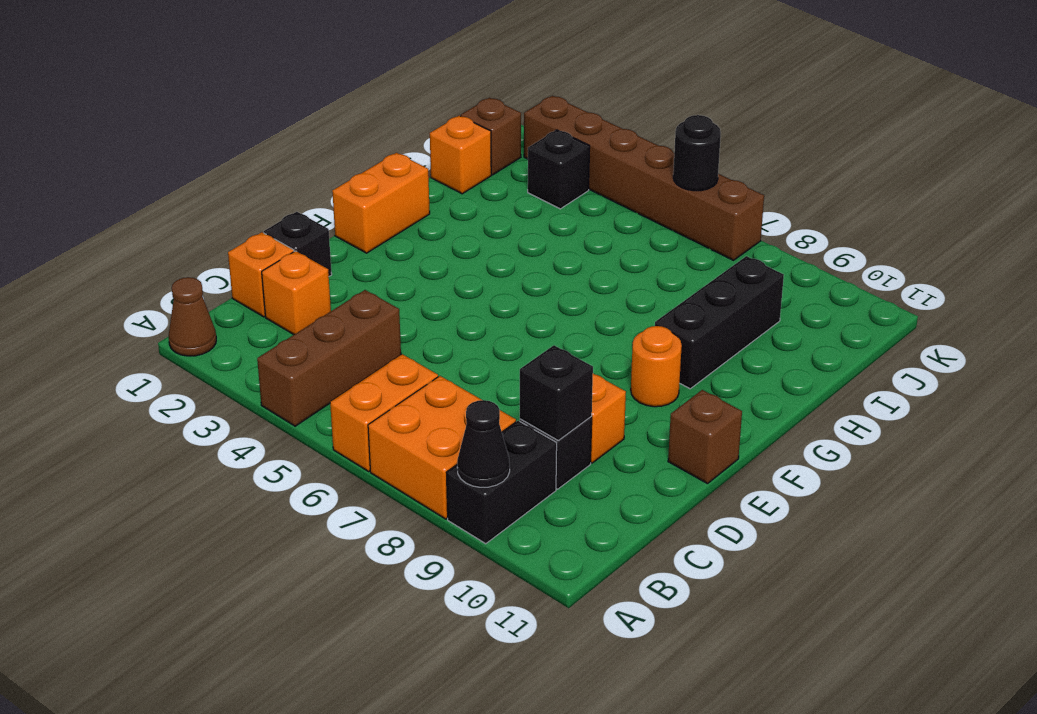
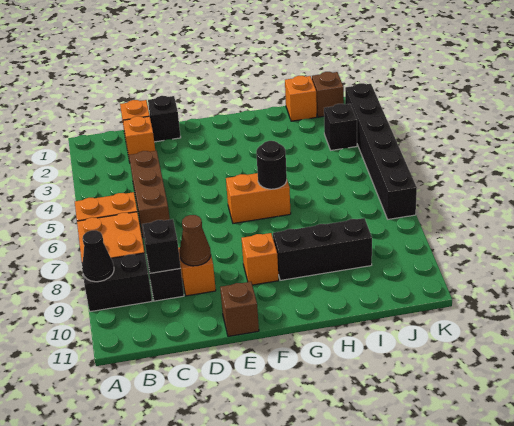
brown cone A1 level 1 -> brown cone D9 level 2
brown brick A4:C4 level 1 -> brown brick C4:C6 level 1
orange brick F1:G1 level 1 -> orange brick F6:G6 level 1
orange round brick F9 level 1 -> orange brick F9 level 1
brown brick K2:K7 level 1 -> black brick K2:K7 level 1
black round brick K6 level 2 -> black round brick G6 level 2

